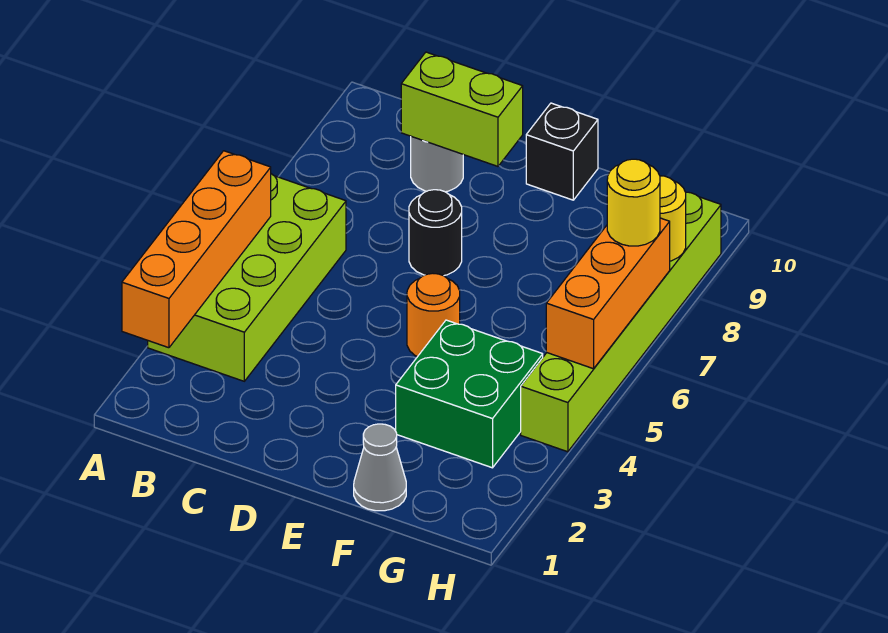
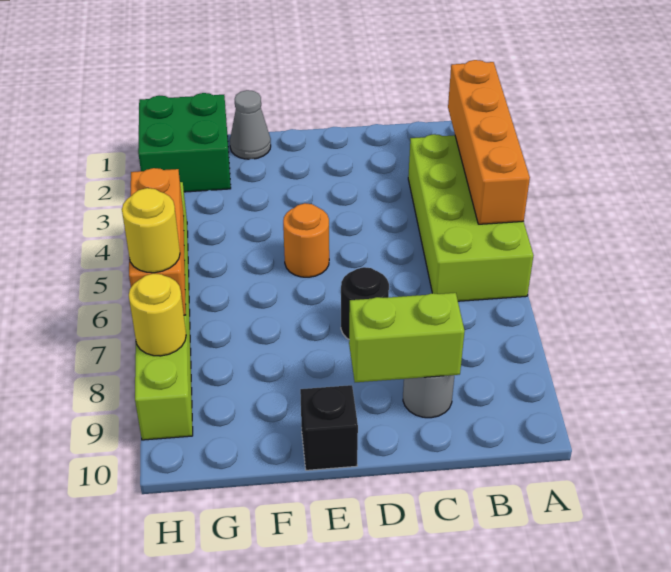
green brick F3:G4 level 1 -> green brick G1:H2 level 1

